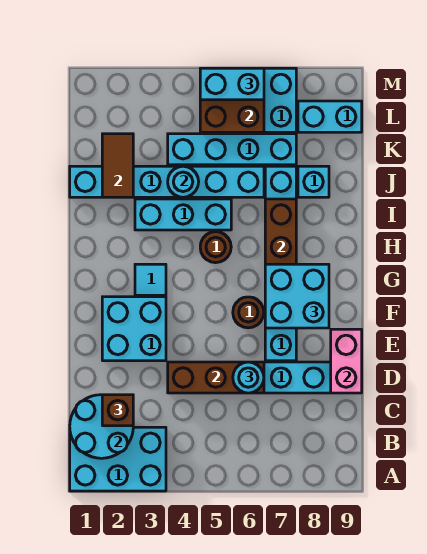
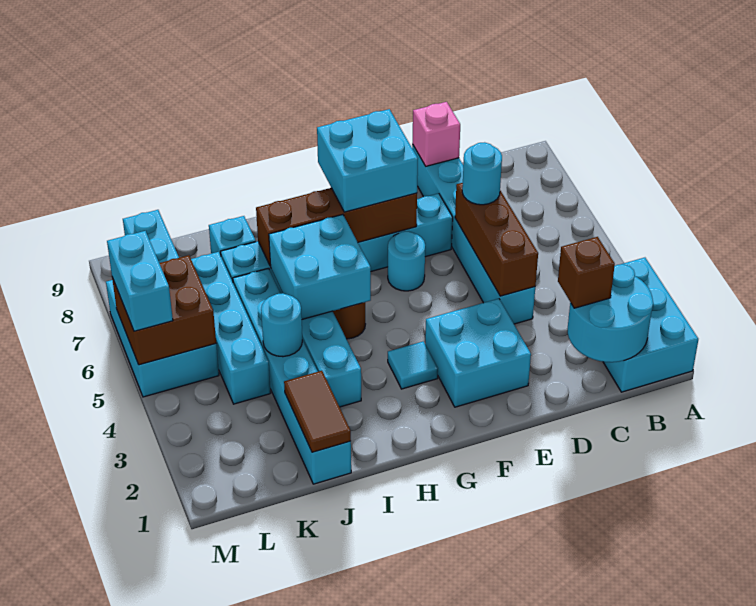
pink brick D9:E9 level 2 -> pink brick D9 level 2
brown round brick F6 level 1 -> cyan round brick F6 level 1
none -> cyan brick H5:I6 level 2
brown tile J2:K2 level 2 -> brown tile J1:J2 level 2

